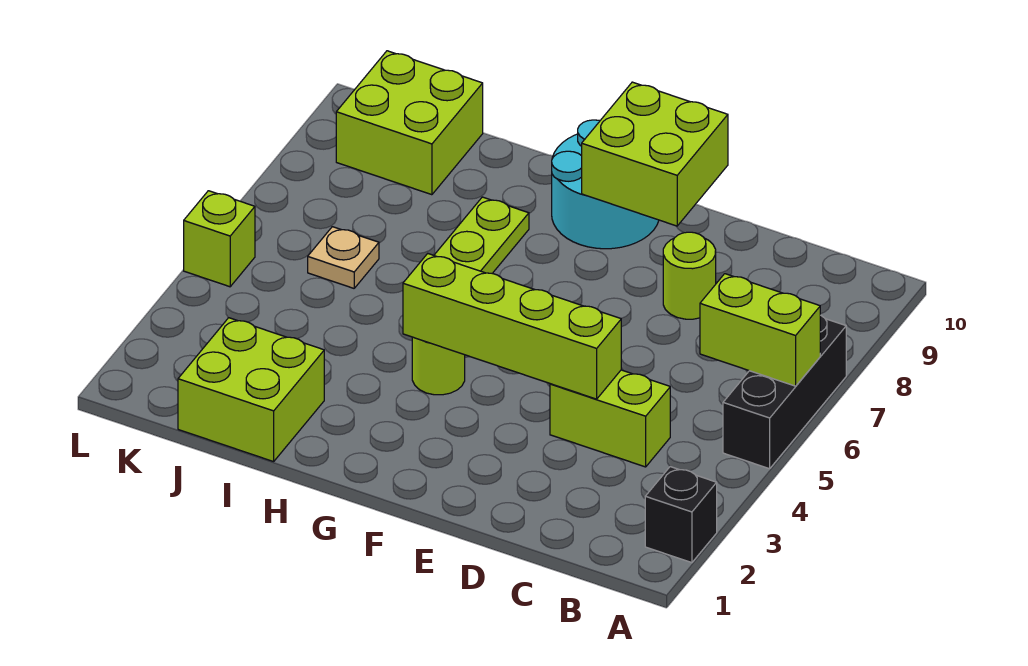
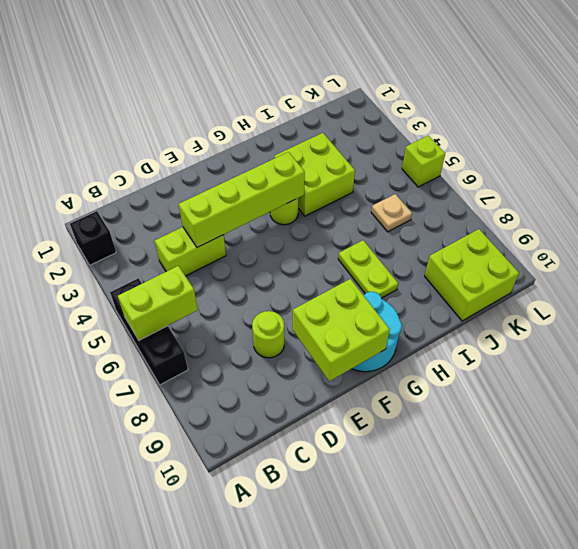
lime brick I1:J2 level 1 -> lime brick H3:I4 level 1

